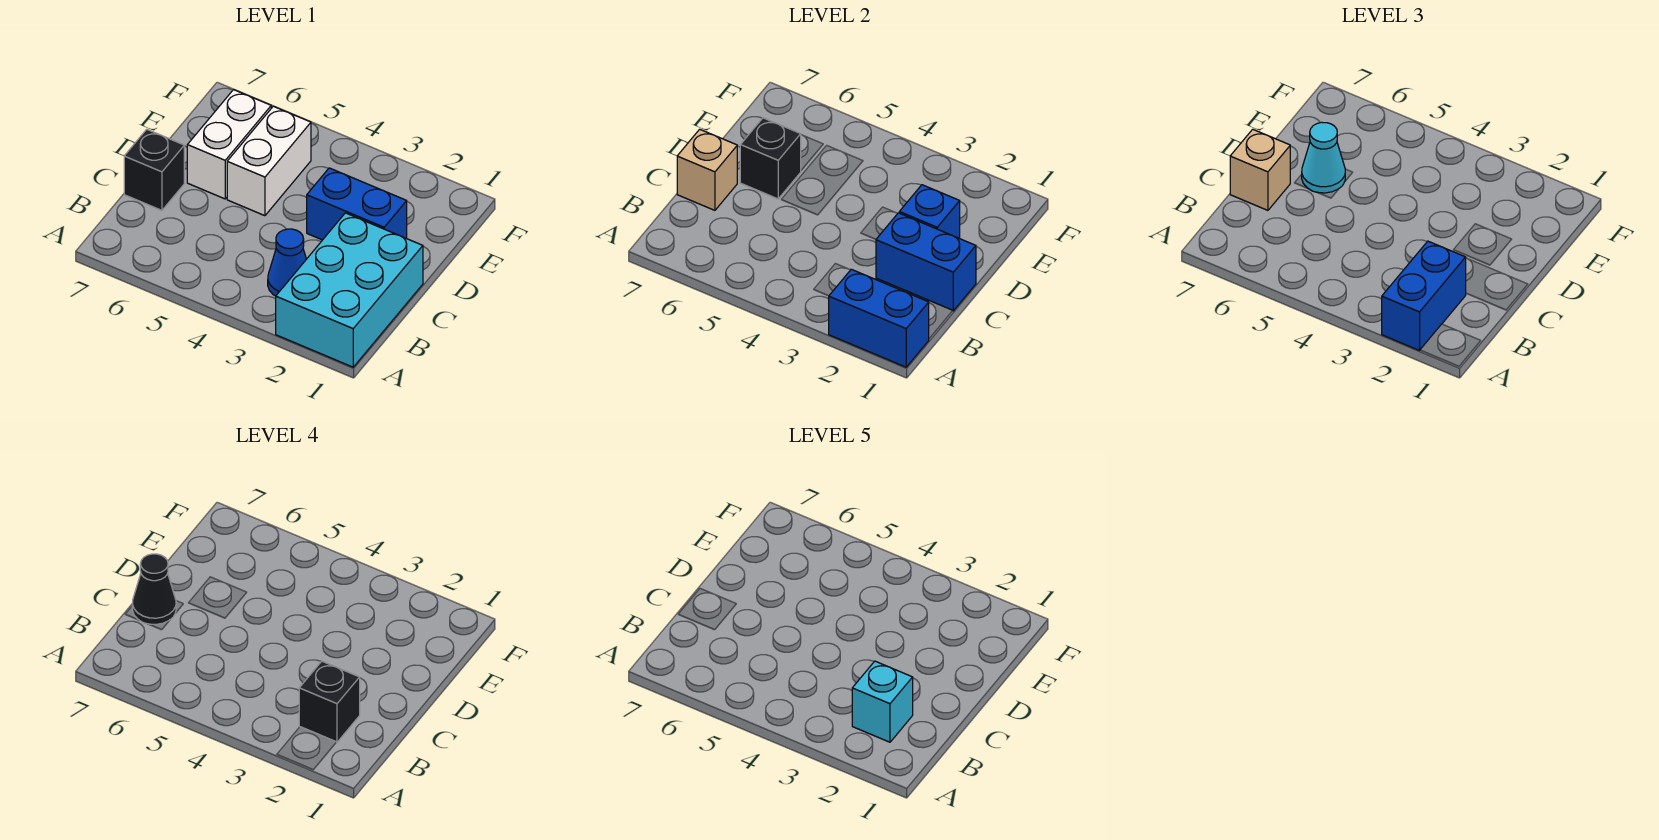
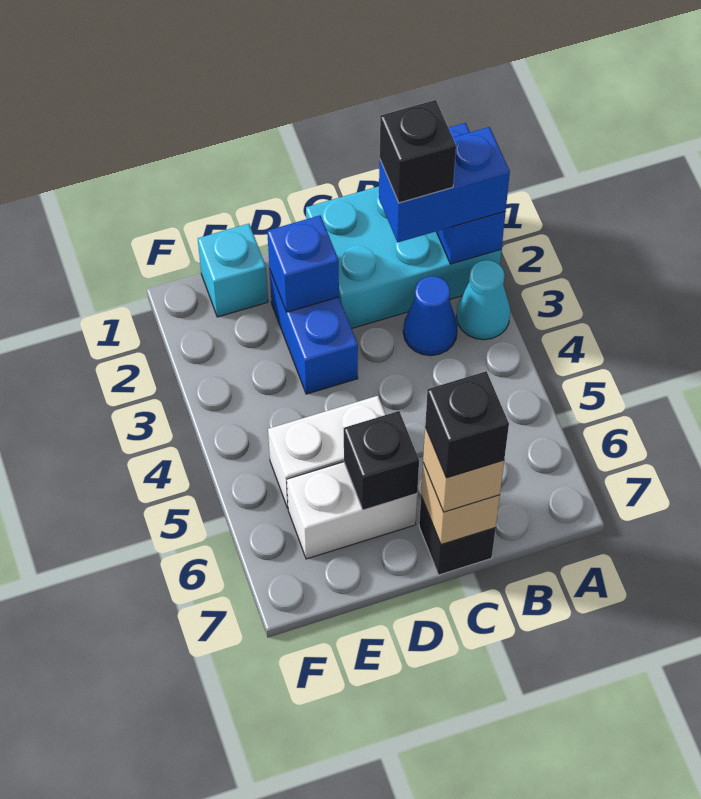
cyan brick B2 level 5 -> cyan brick E1 level 1
blue brick C1:C2 level 2 -> none
black cone C7 level 4 -> black brick C7 level 4
cyan cone D6 level 3 -> cyan cone A3 level 1

